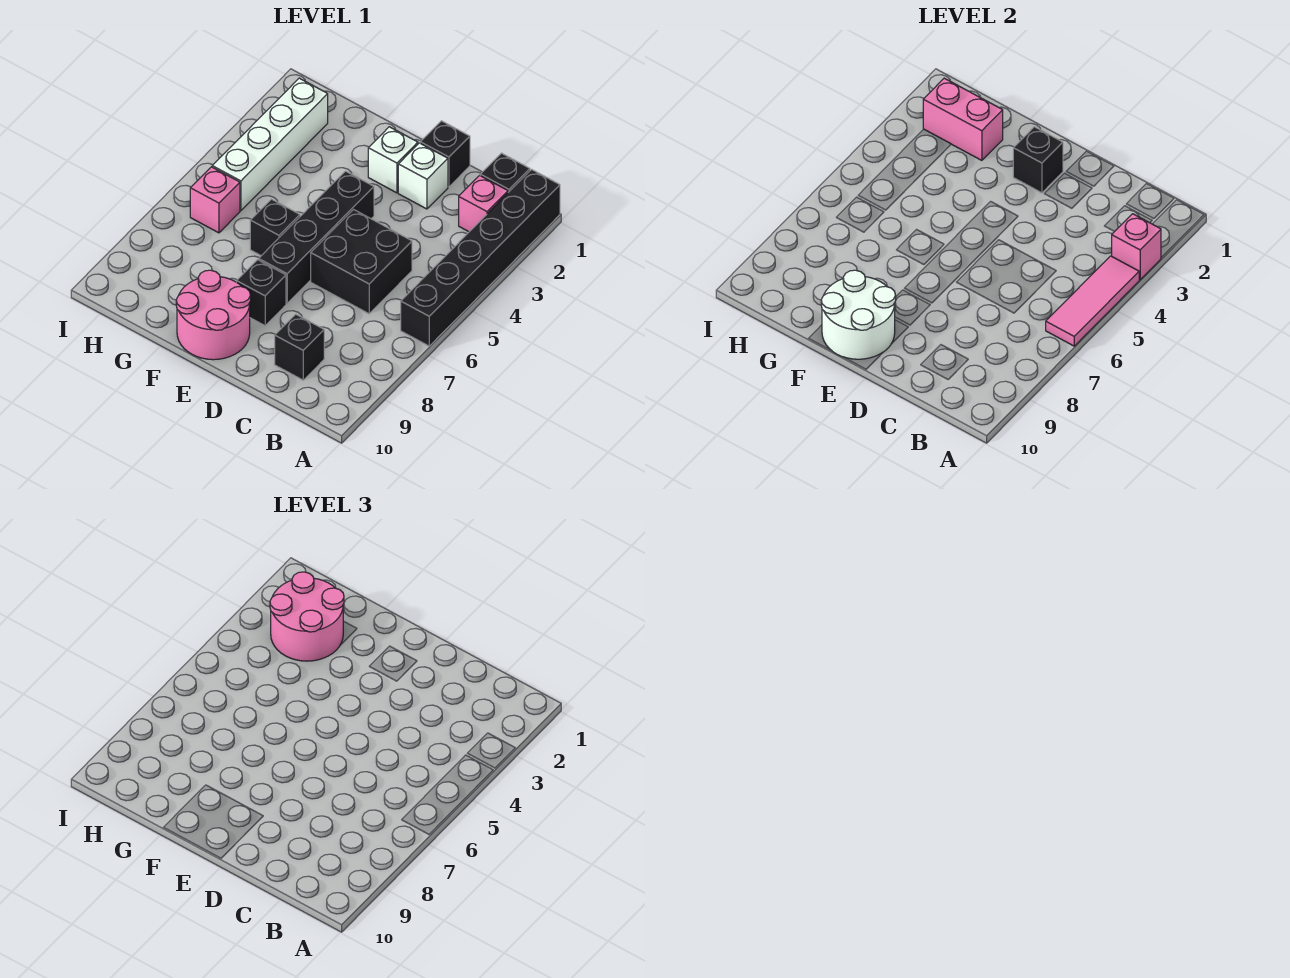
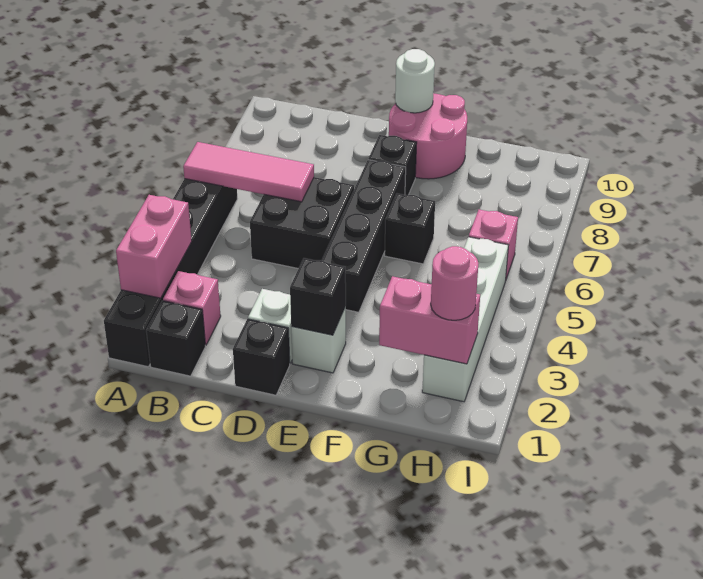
pink brick A3 level 2 -> pink brick A2:A3 level 2
pink tile A4:A6 level 2 -> pink tile A6:C6 level 2
black brick C9 level 1 -> none
white round brick E9:F10 level 2 -> white round brick E10 level 2
pink round brick G2:H3 level 3 -> pink round brick H2 level 3

